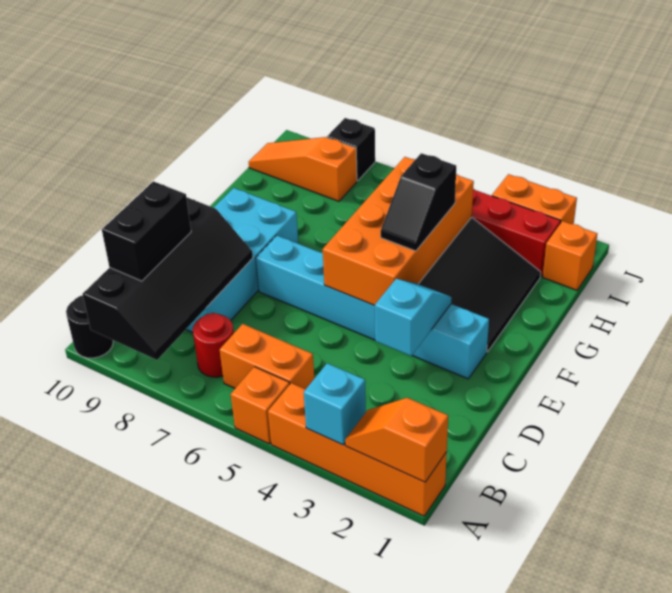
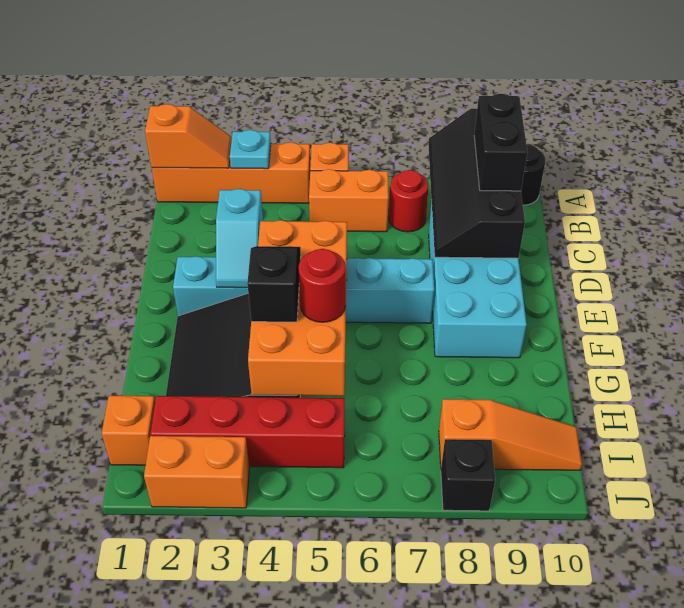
cyan brick A3 level 2 -> cyan plate A3 level 2
none -> red round brick G5 level 3

